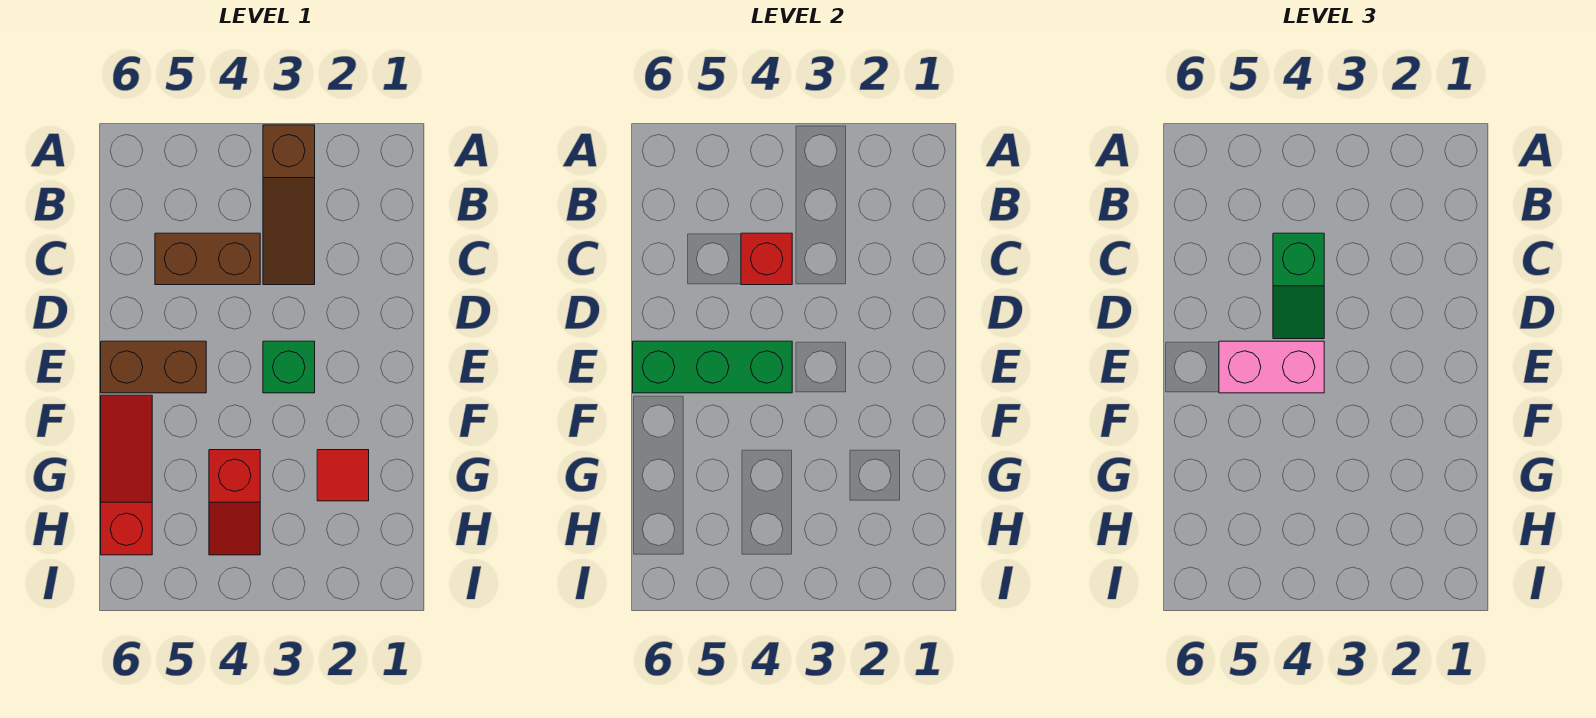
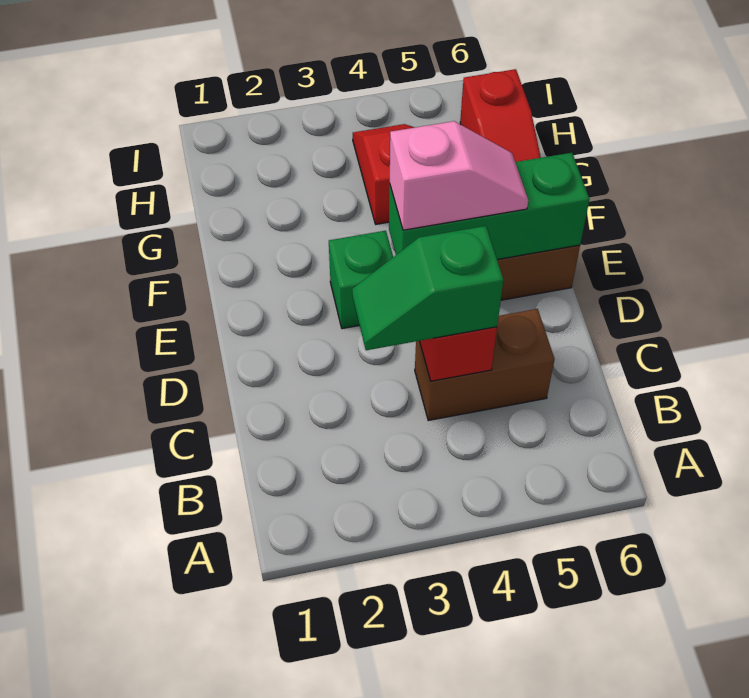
brown slope A3:C3 level 1 top A -> none
green slope C4:D4 level 3 top C -> green slope C3:C4 level 3 top 4
pink brick E4:E5 level 3 -> pink slope E4:E5 level 3 top 4
red tile G2 level 1 -> none

